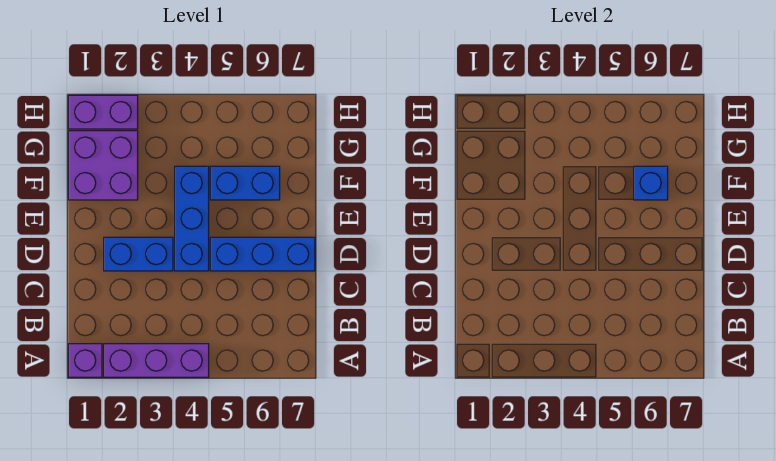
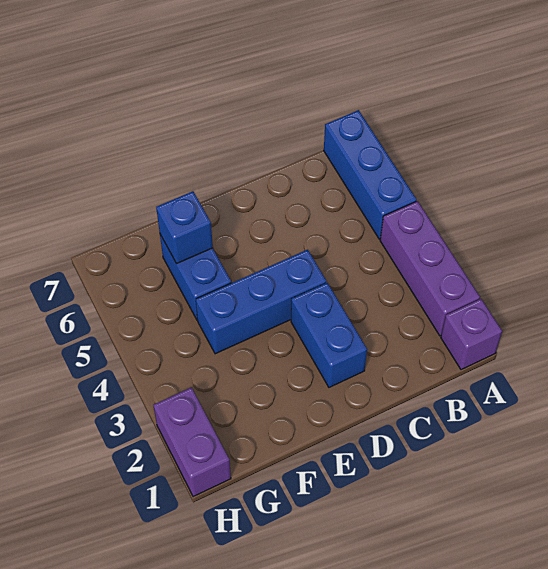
blue brick D5:D7 level 1 -> blue brick A5:A7 level 1
purple brick F1:G2 level 1 -> none

